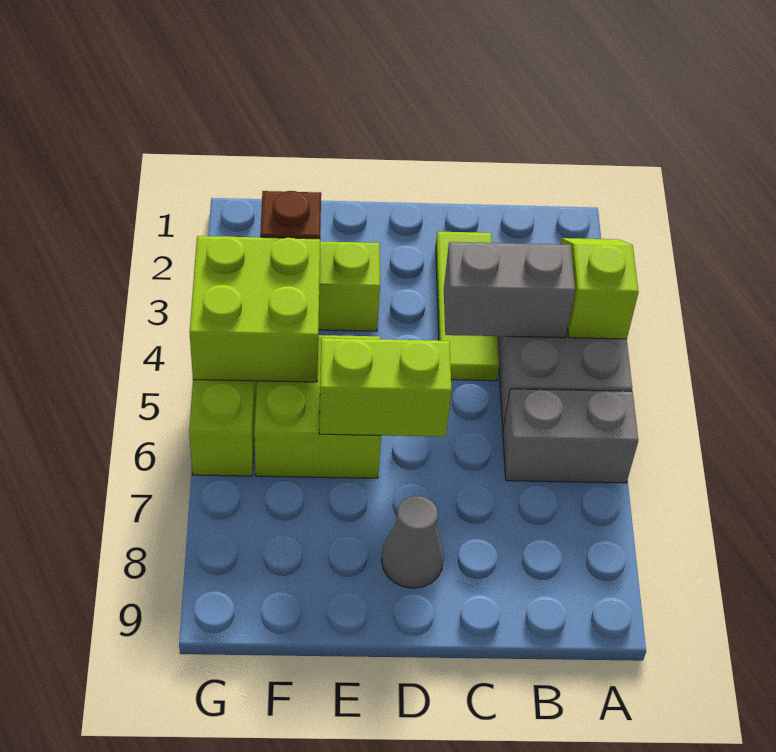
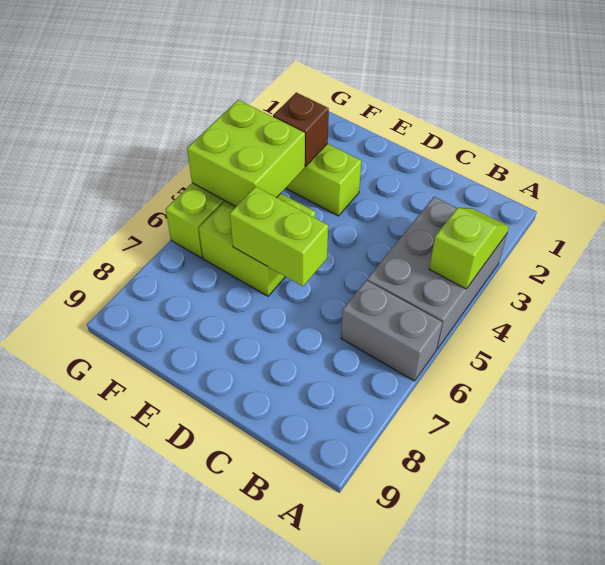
grey brick B4:C4 level 2 -> none
lime tile C2:C4 level 1 -> none
grey cone D8 level 1 -> none

